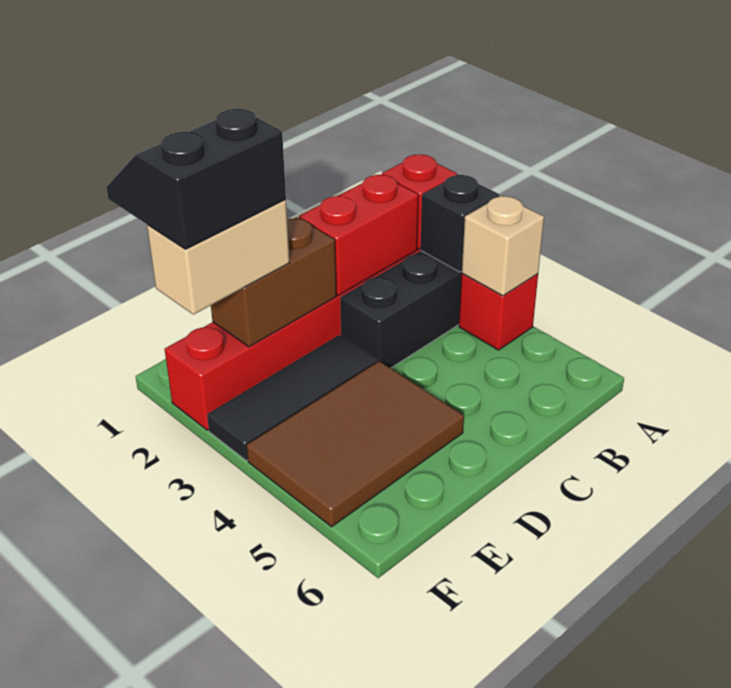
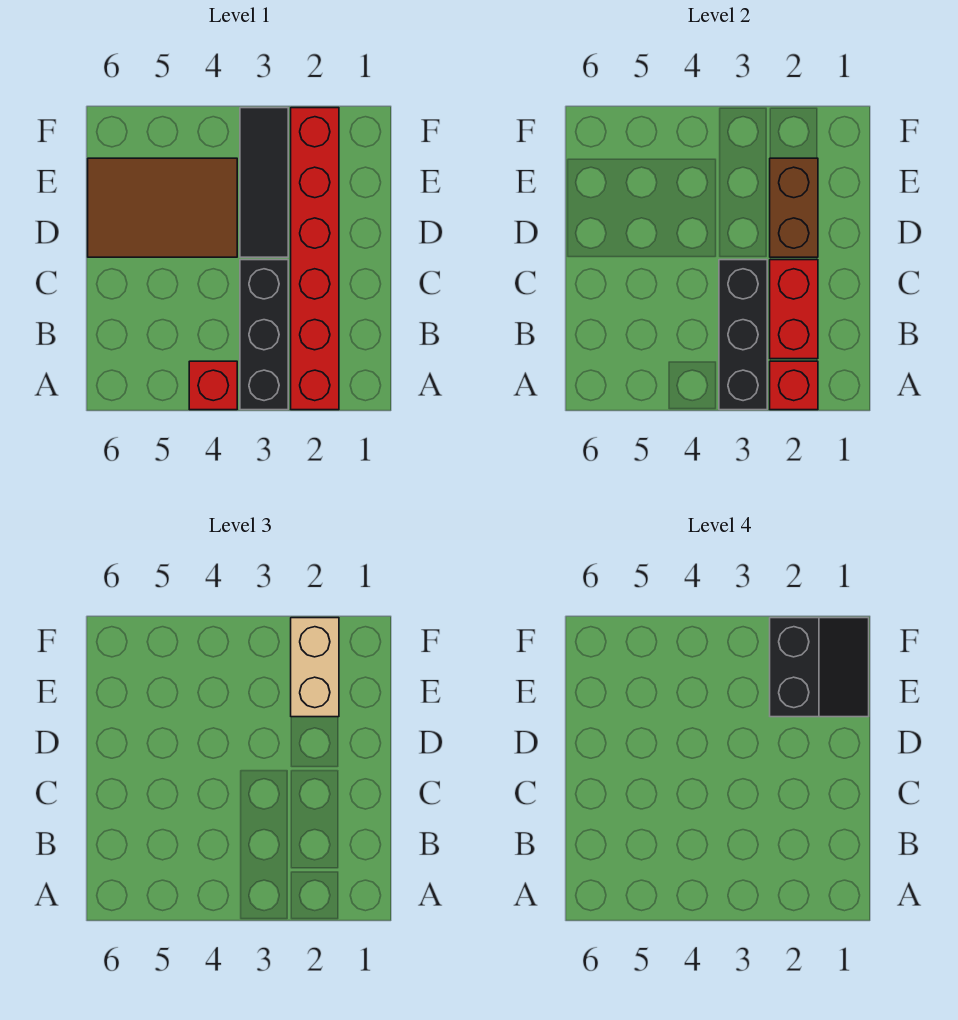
black brick A3 level 2 -> black brick A3:C3 level 2
tan brick A4 level 2 -> none
brown tile D4:F5 level 1 -> brown tile D4:E6 level 1

